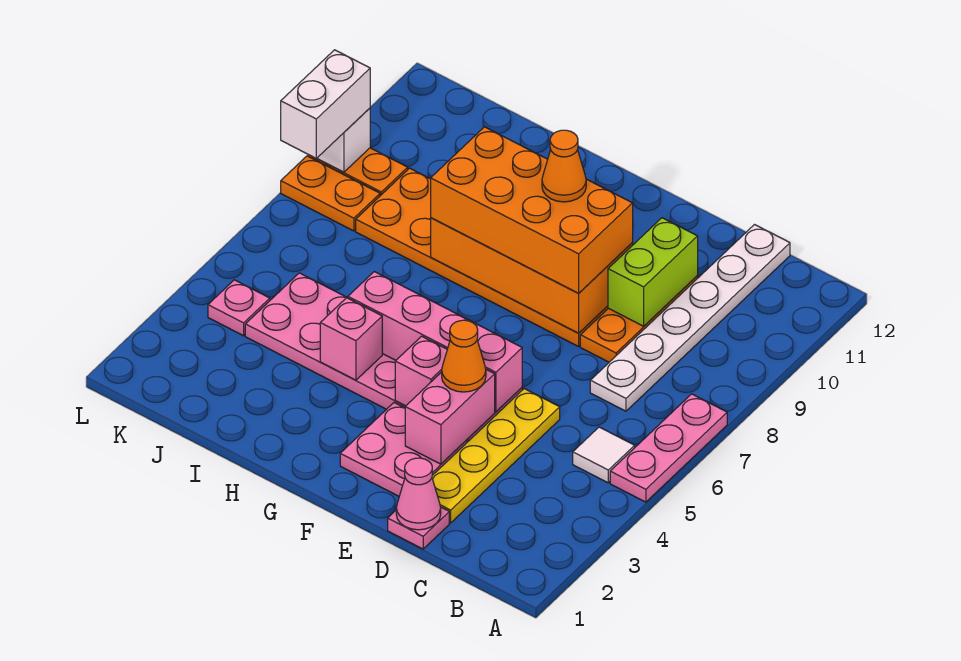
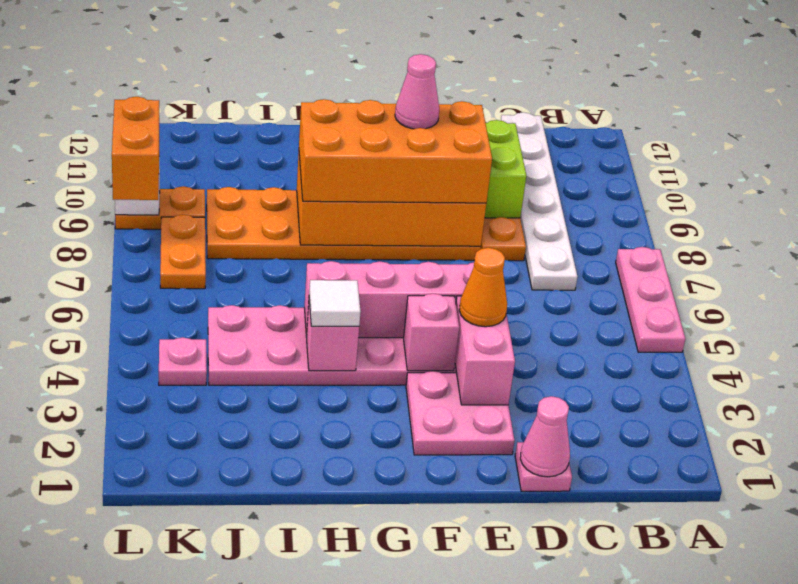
white tile B5 level 1 -> white tile H4 level 3
yellow plate D2:D5 level 1 -> none
orange cone F9 level 4 -> pink cone F9 level 4
orange plate K8:L8 level 1 -> orange plate K7:K8 level 1
white brick L8:L9 level 3 -> orange brick L8:L9 level 3

